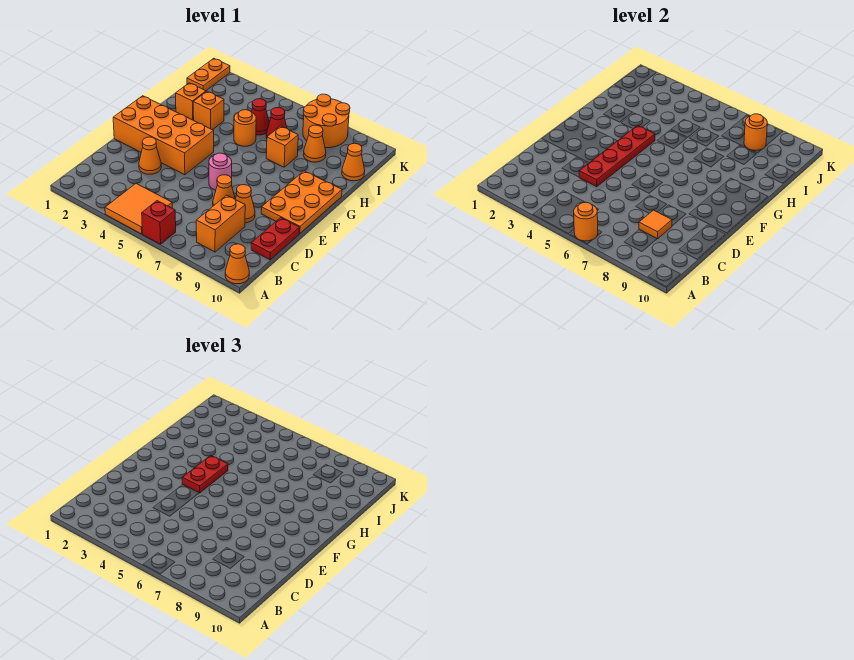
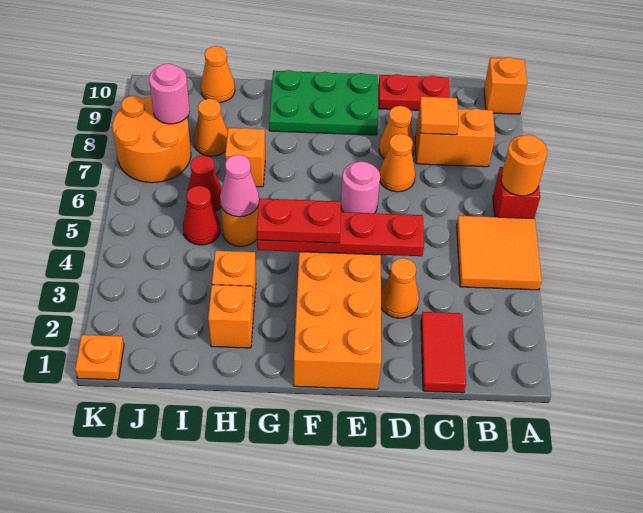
orange cone A10 level 1 -> orange brick A10 level 1
none -> red tile C1:C2 level 1
orange plate E9:G10 level 1 -> green plate E9:G10 level 1
none -> pink cone H5 level 2
orange plate J1:K1 level 1 -> orange plate K1 level 1
orange round brick J8 level 2 -> pink round brick J8 level 2

